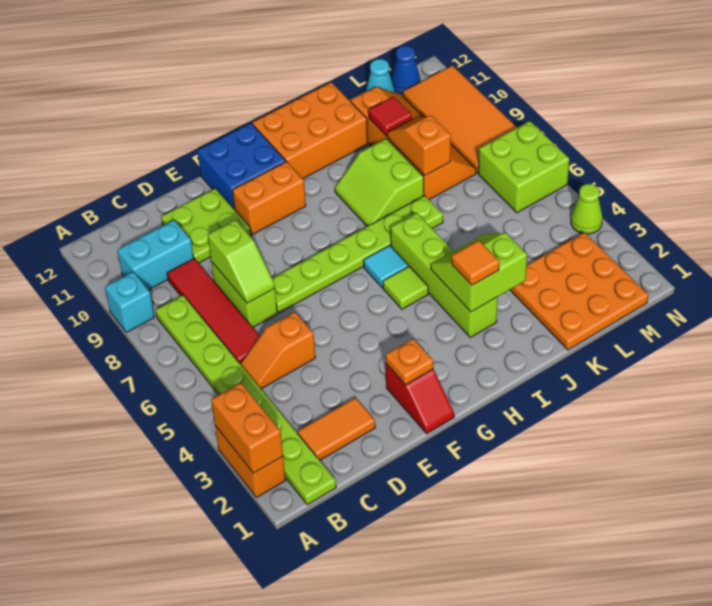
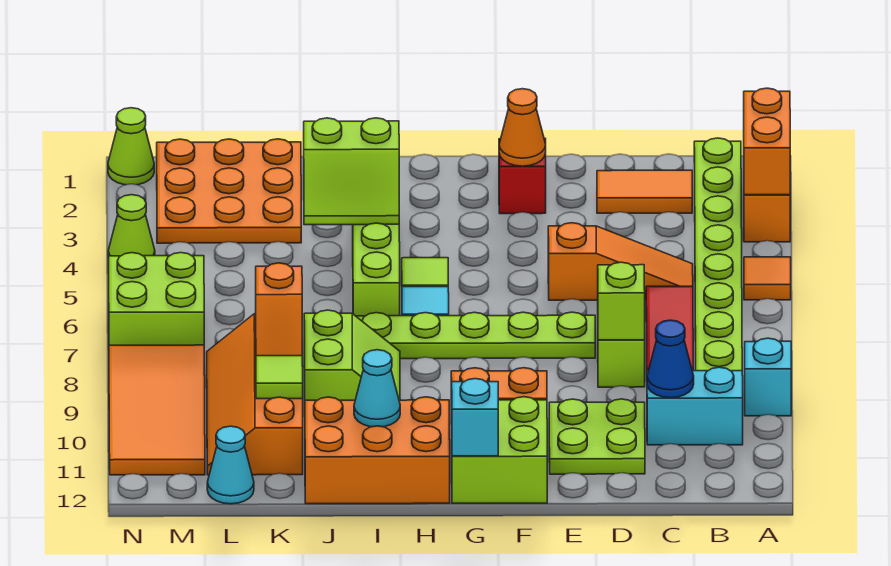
orange slope C5:D5 level 1 top D -> orange slope C5:E5 level 1 top E
orange plate F2 level 2 -> orange cone F2 level 2
blue brick F11:G12 level 1 -> lime brick F11:G12 level 1
none -> cyan brick G12 level 2
orange tile I3 level 3 -> orange tile A5 level 1
none -> cyan cone I11 level 2
red tile K10 level 2 -> lime tile K10 level 2
blue cone M12 level 1 -> blue cone C10 level 2
none -> lime cone N1 level 1

